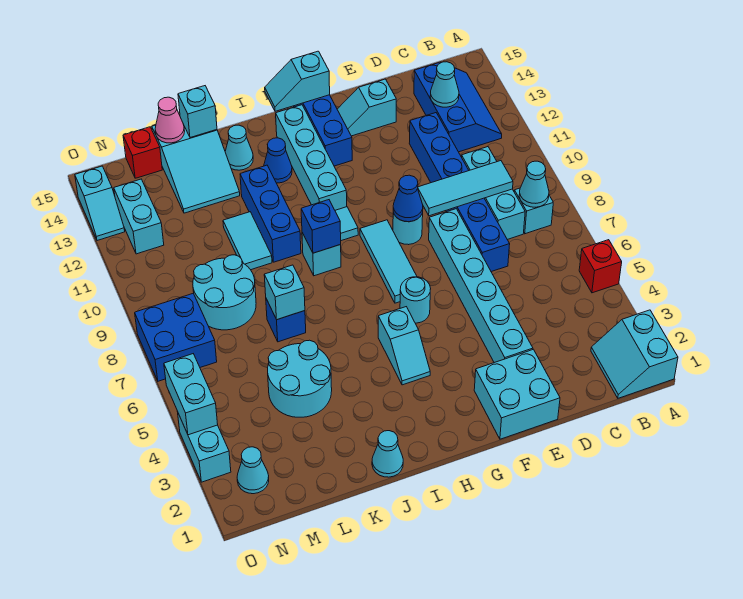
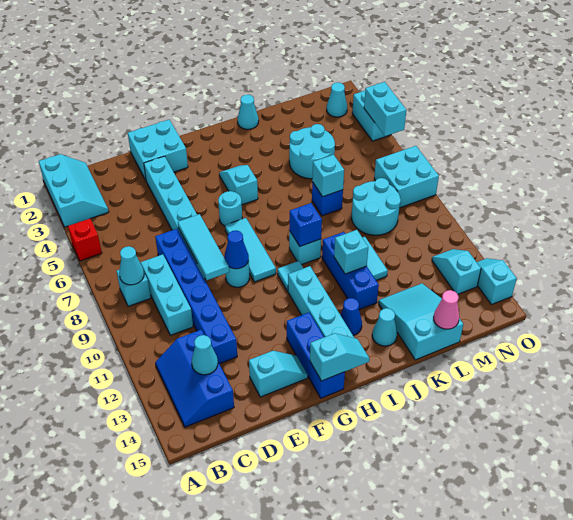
cyan slope A1:B2 level 1 top A -> cyan slope A1:B3 level 1 top A
cyan tile C9:E9 level 2 -> cyan tile E7:E9 level 2
cyan brick K15 level 2 -> cyan brick J11 level 2
red brick M15 level 1 -> none
blue brick N7:O8 level 1 -> cyan brick N7:O8 level 1
cyan brick N12:N13 level 1 -> cyan slope N12:N13 level 1 top 13

